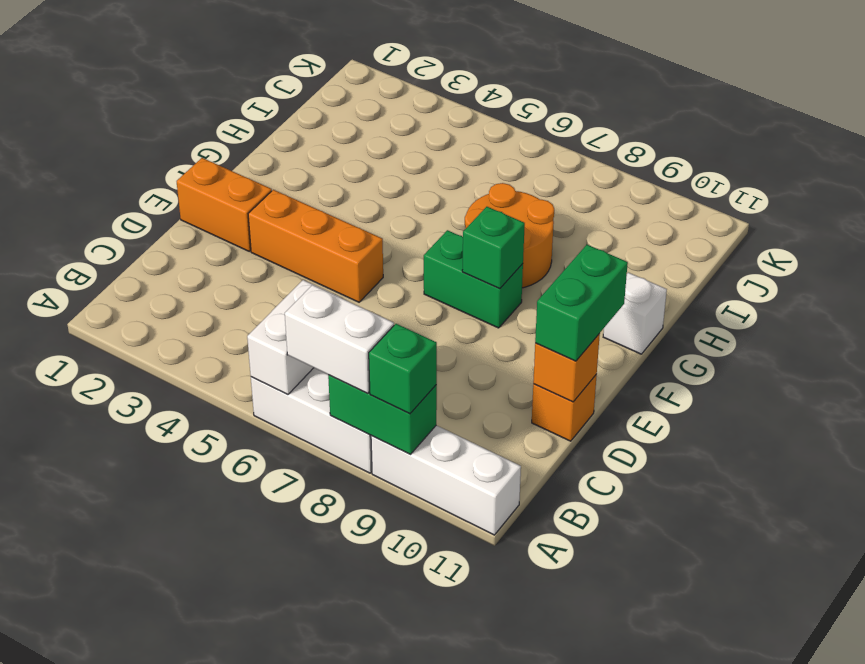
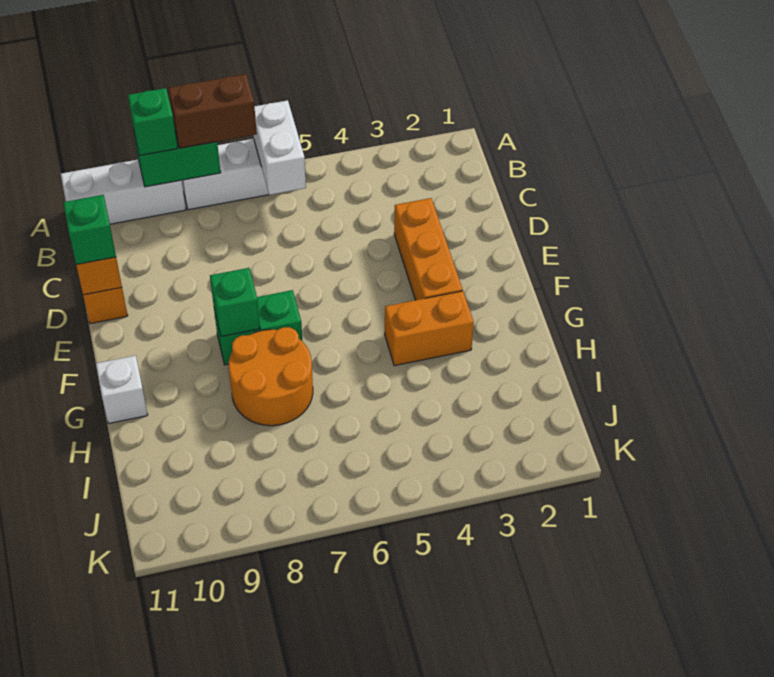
white brick A7:A8 level 3 -> brown brick A7:A8 level 3
green brick D11:E11 level 3 -> green brick D11 level 3
orange brick E1:E2 level 1 -> orange brick G3:G4 level 1
orange brick E3:E5 level 1 -> orange brick D3:F3 level 1

